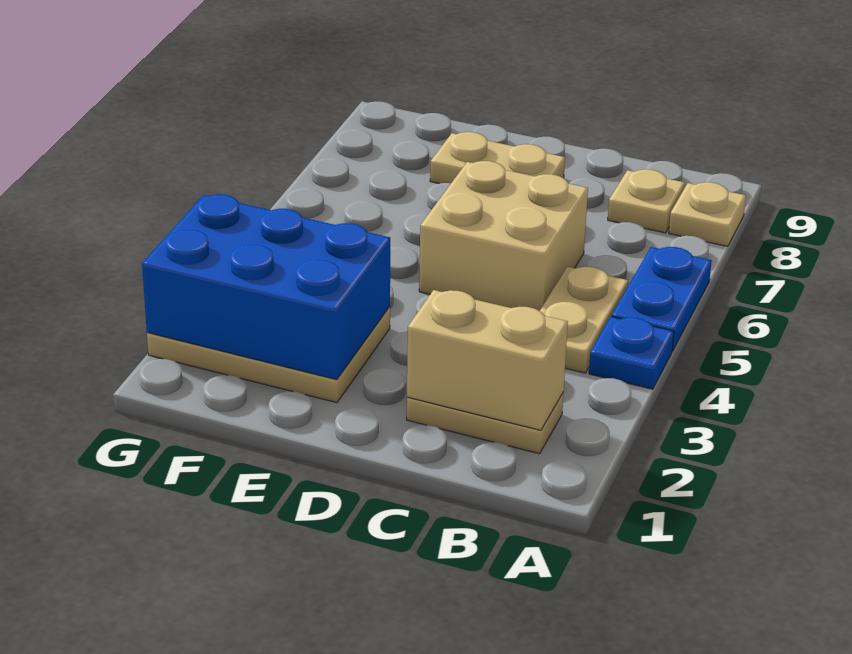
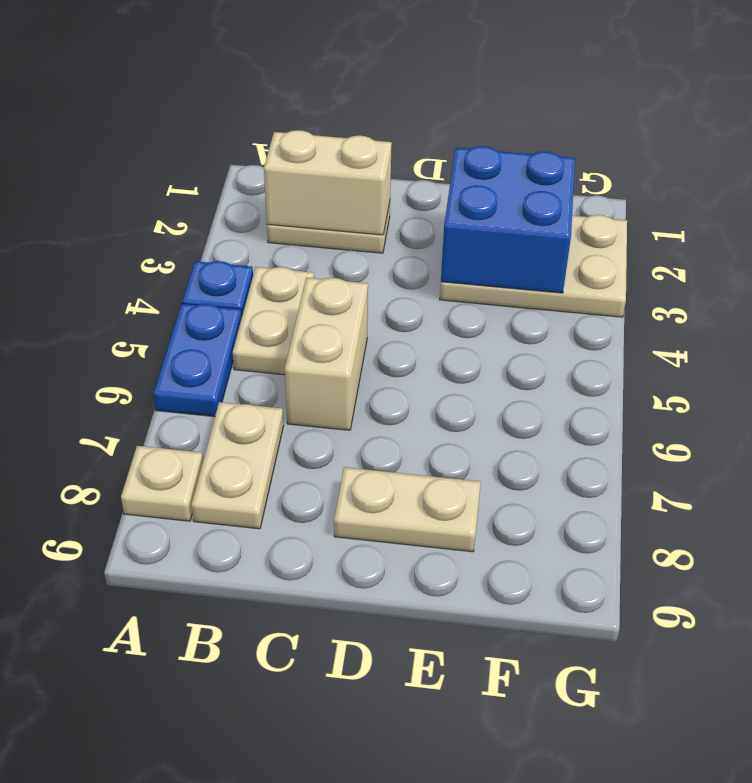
tan plate B8 level 1 -> tan plate B7:B8 level 1
tan brick C5:D6 level 1 -> tan brick C5:C6 level 1
blue brick E2:G3 level 2 -> blue brick E2:F3 level 2

